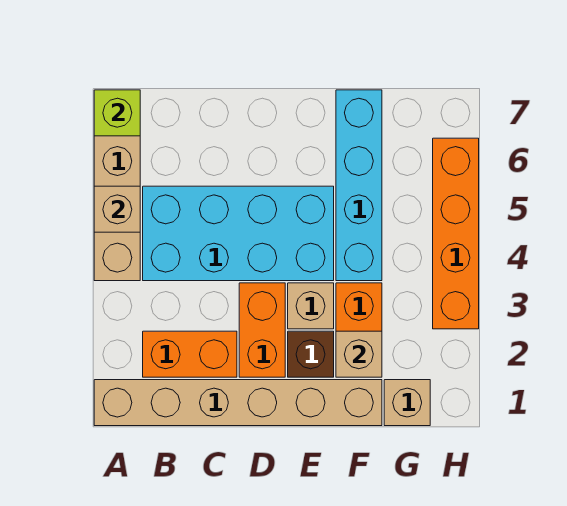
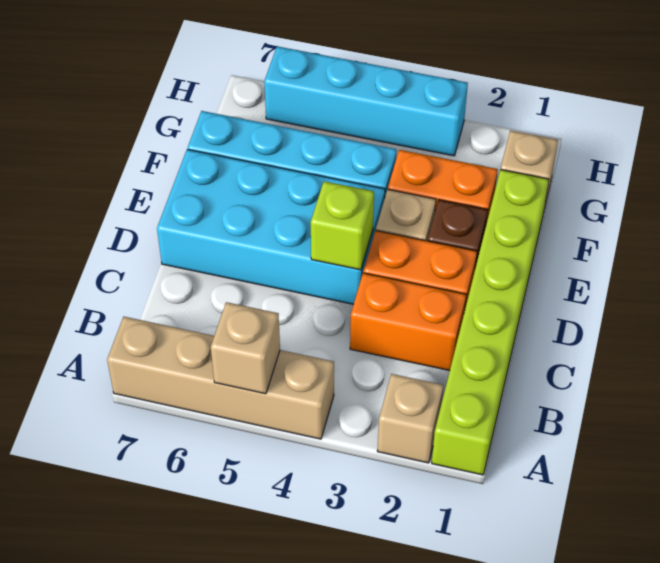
tan brick A1:F1 level 1 -> lime brick A1:F1 level 1
lime brick A7 level 2 -> lime brick D4 level 2
orange brick B2:C2 level 1 -> orange brick C2:C3 level 1
cyan brick B4:E5 level 1 -> cyan brick D4:E7 level 1
tan brick F2 level 2 -> tan brick A2 level 1
orange brick H3:H6 level 1 -> cyan brick H3:H6 level 1

